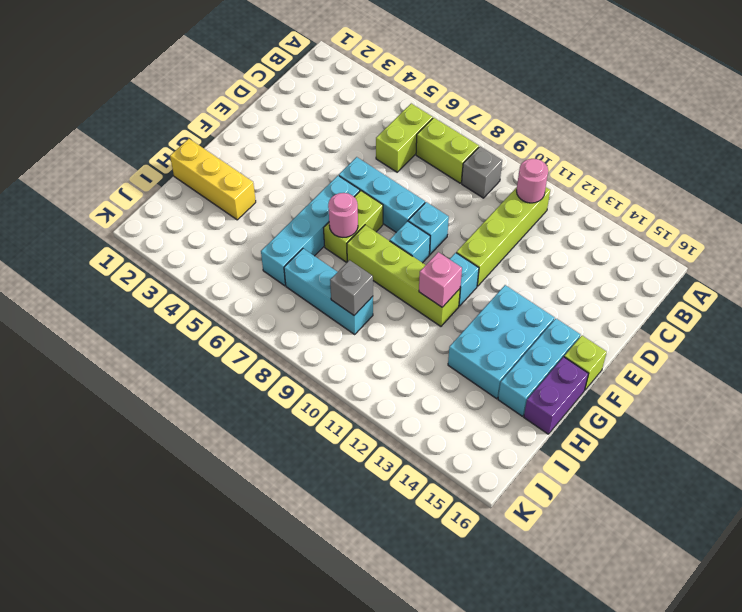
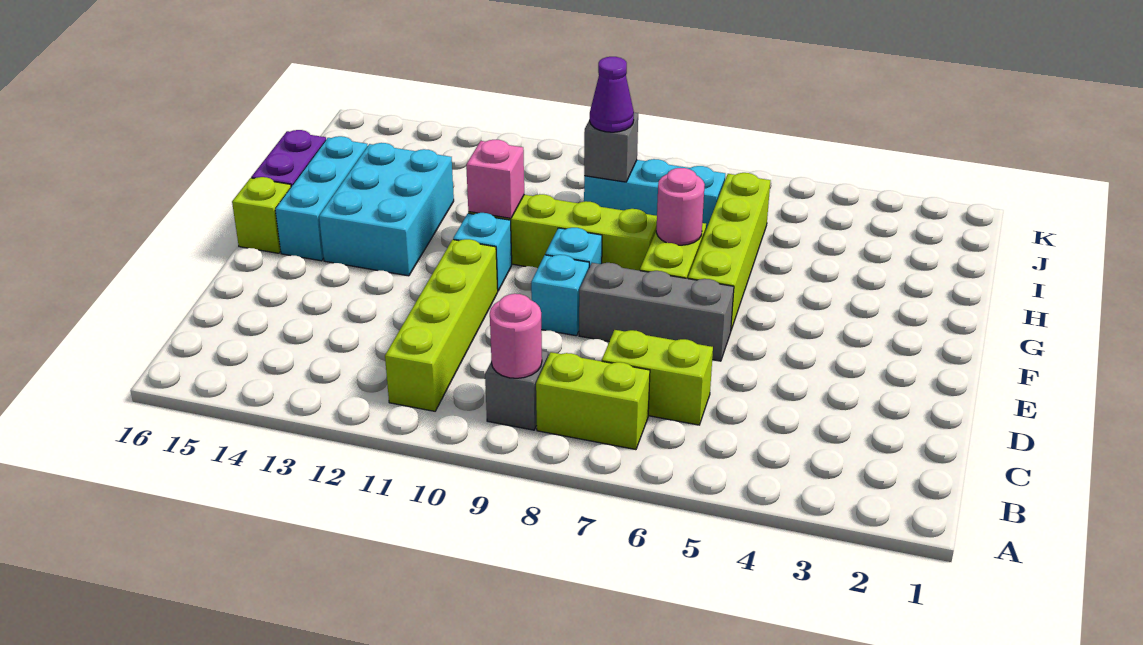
lime brick B6:C6 level 1 -> lime brick C6:C7 level 1
pink round brick B11 level 2 -> pink round brick B9 level 2
cyan brick E6:E8 level 1 -> grey brick E6:E8 level 1
cyan brick F6:I6 level 1 -> lime brick F6:I6 level 1
yellow brick H1:H3 level 1 -> none
none -> purple cone I9 level 3

